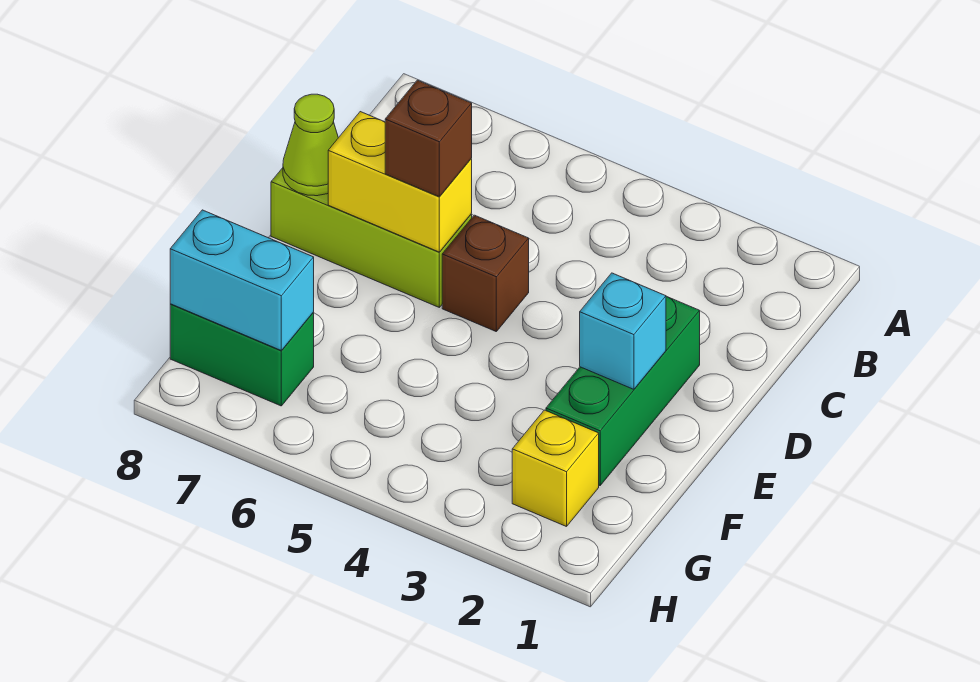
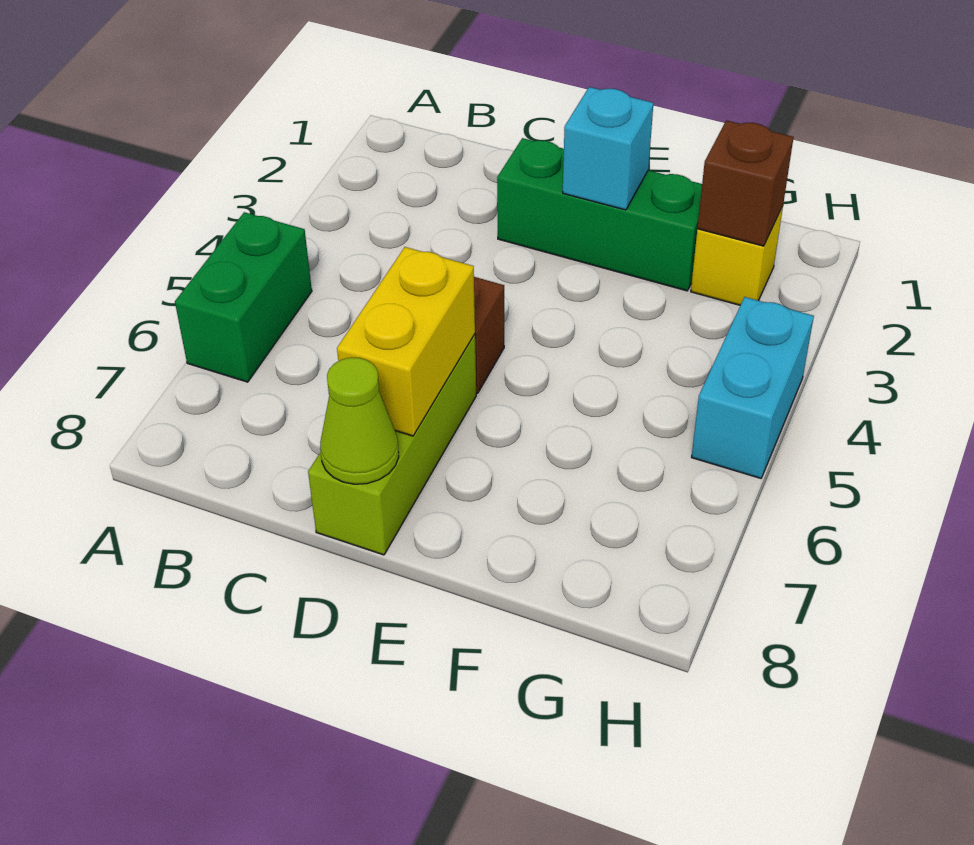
brown brick D6 level 3 -> brown brick G2 level 2
green brick G7:G8 level 1 -> green brick A5:A6 level 1
cyan brick G7:G8 level 2 -> cyan brick H4:H5 level 1

